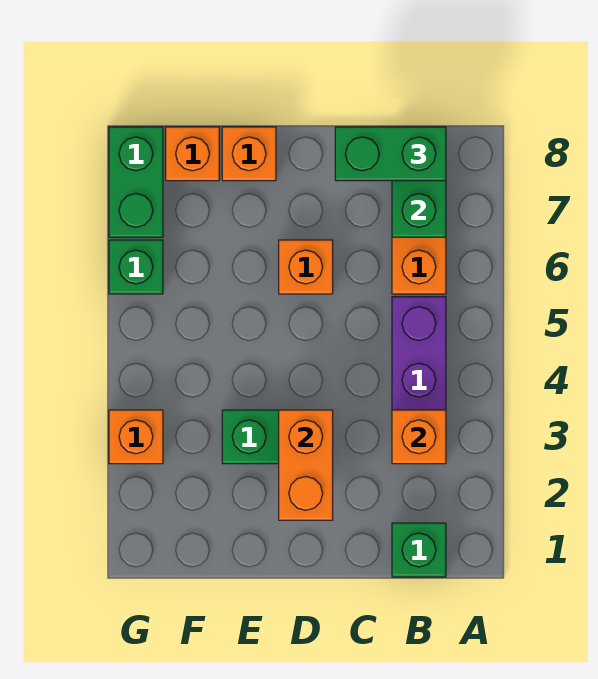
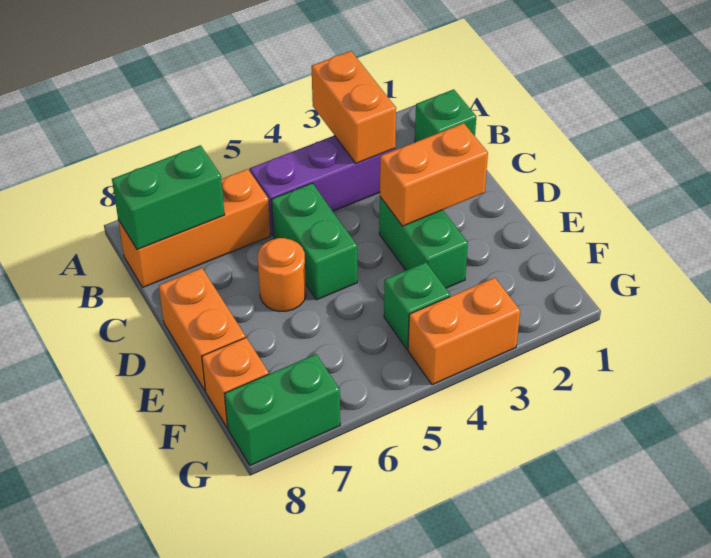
orange brick B3 level 2 -> orange brick A3:B3 level 2
green brick B8:C8 level 3 -> green brick C5:D5 level 1
orange brick D6 level 1 -> orange round brick D6 level 1
orange brick E8 level 1 -> orange brick D8:E8 level 1
orange brick G3 level 1 -> orange brick G3:G4 level 1
green brick G6 level 1 -> green brick F4 level 1

